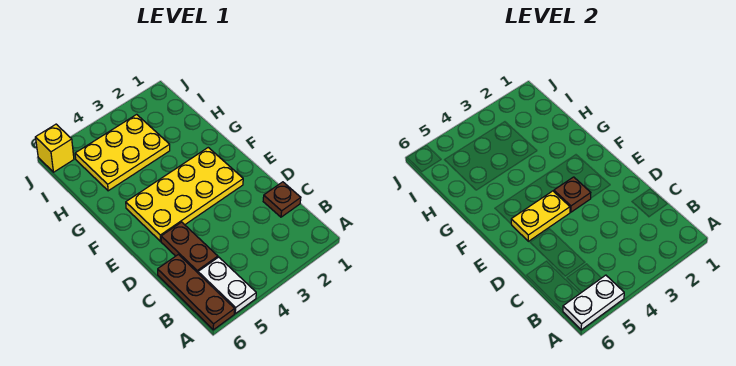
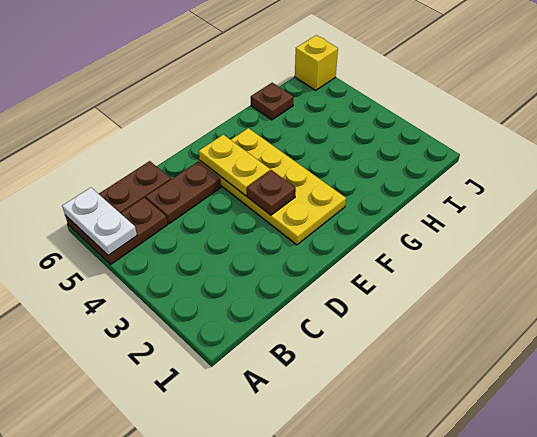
white plate A5:B5 level 1 -> brown plate A5:B5 level 1
brown plate C1 level 1 -> brown plate H6 level 1
yellow plate H3:I5 level 1 -> none

